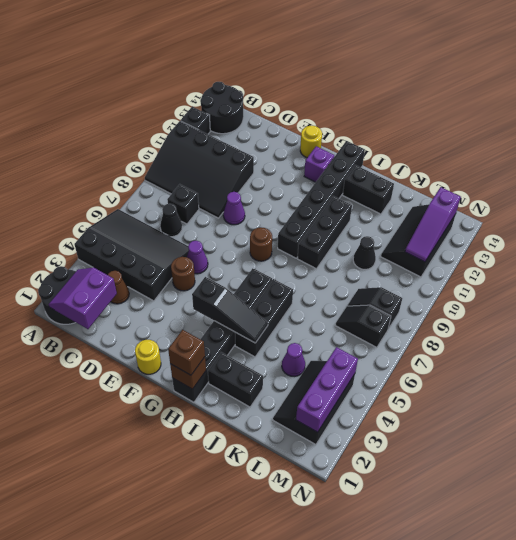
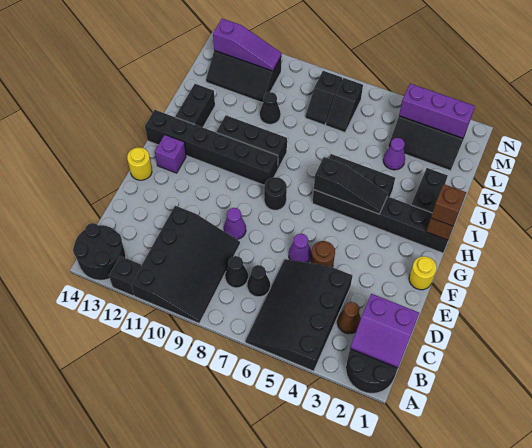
black brick C8 level 1 -> black cone C8 level 1
black slope G4:I4 level 2 top G -> black slope H4:H6 level 2 top 6
brown round brick G8 level 1 -> black round brick G8 level 1

